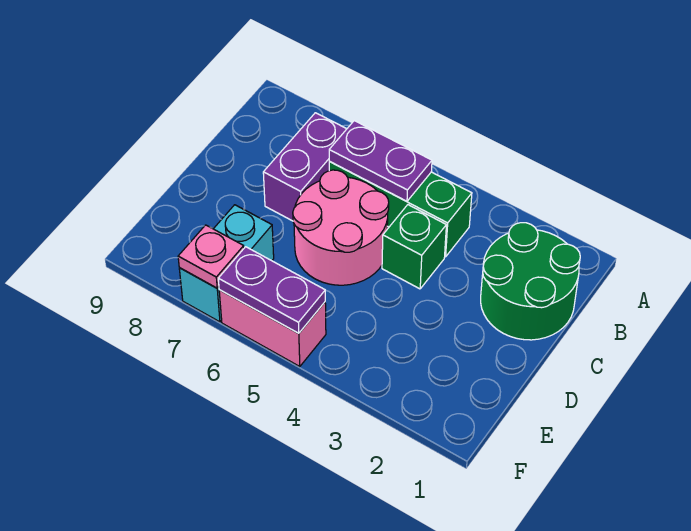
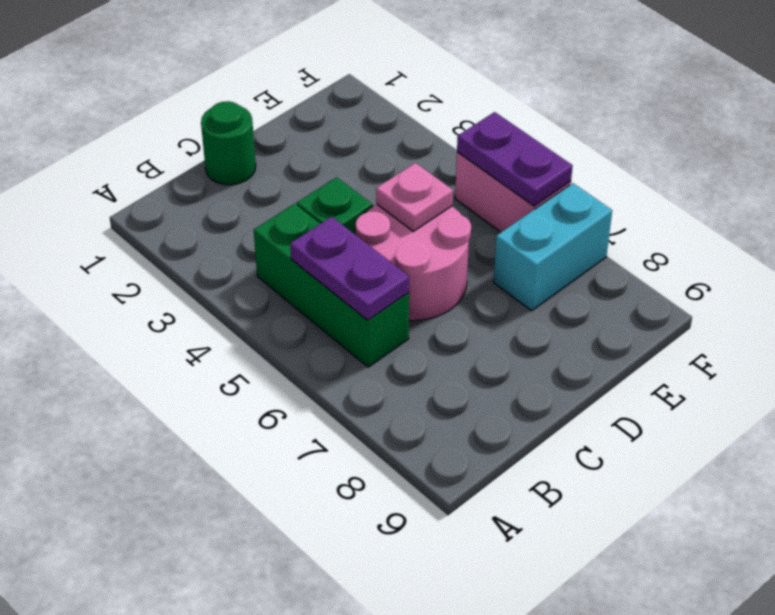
green round brick B1:C2 level 1 -> green round brick C1 level 1
purple brick B7:C7 level 1 -> none
pink plate F7 level 2 -> pink plate D5 level 2

